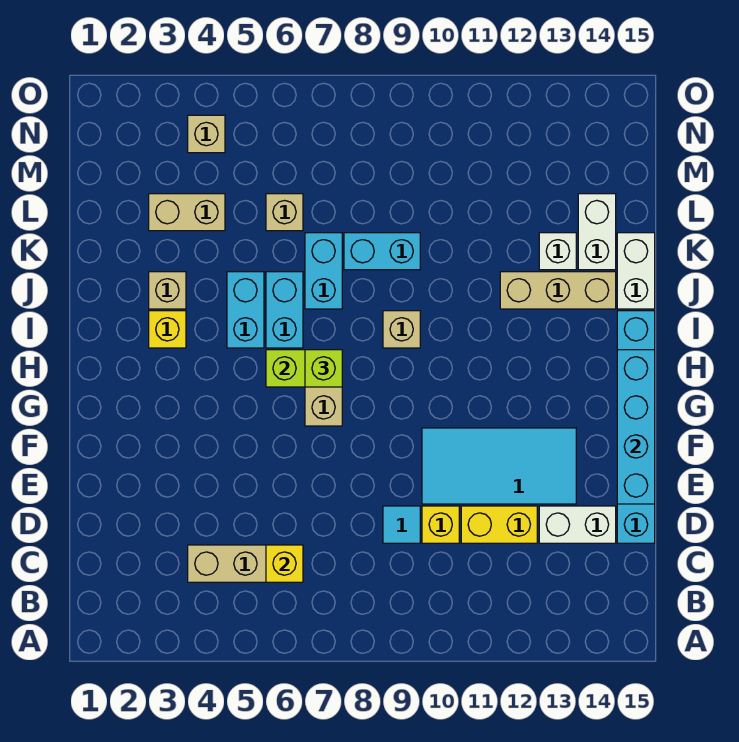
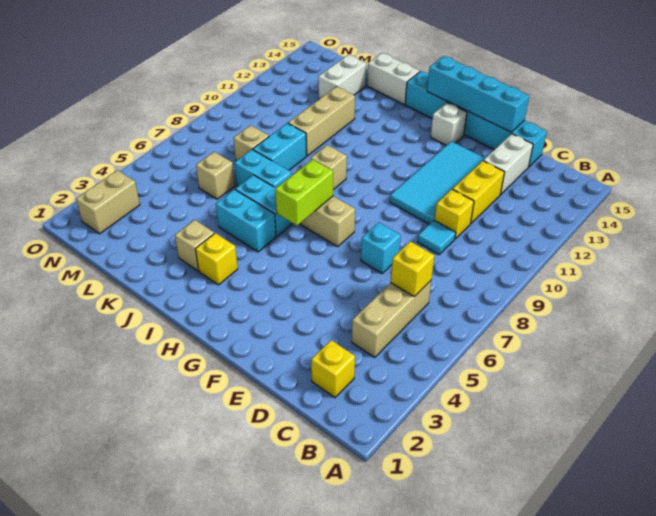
none -> yellow brick C2 level 1
none -> cyan brick E7 level 1
lime brick H7 level 3 -> none
tan brick J12:J14 level 1 -> tan brick K10:K12 level 1
white brick K13 level 1 -> white brick G14 level 1
white brick K14:L14 level 1 -> white brick L13:L14 level 1
tan brick L3:L4 level 1 -> tan brick N2:N3 level 1
tan brick N4 level 1 -> tan brick L8 level 1

